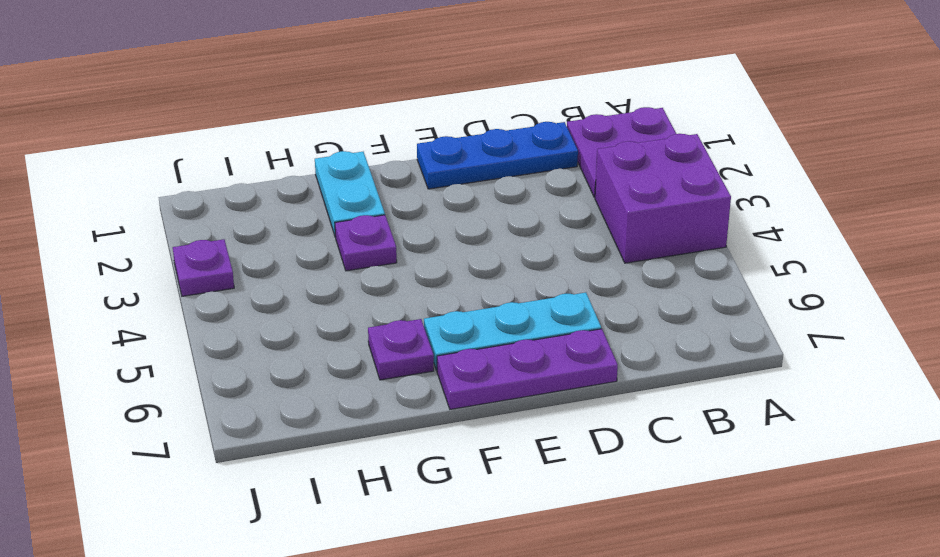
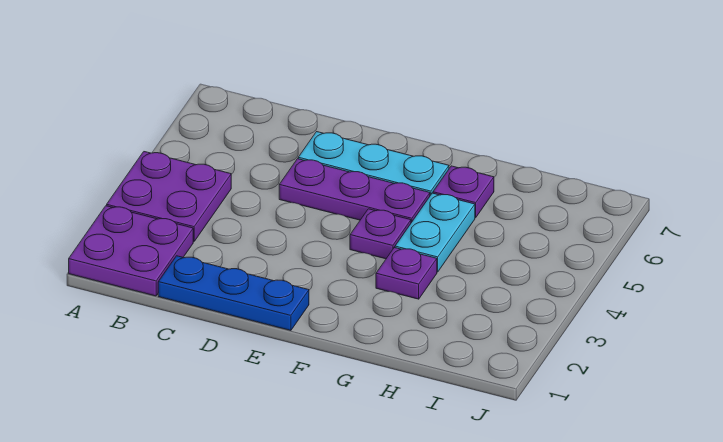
purple brick A3:B4 level 1 -> purple plate A3:B4 level 1
purple plate D7:F7 level 1 -> purple plate D5:F5 level 1
cyan plate G1:G2 level 1 -> cyan plate G4:G5 level 1
purple plate J3 level 1 -> purple plate F4 level 1

